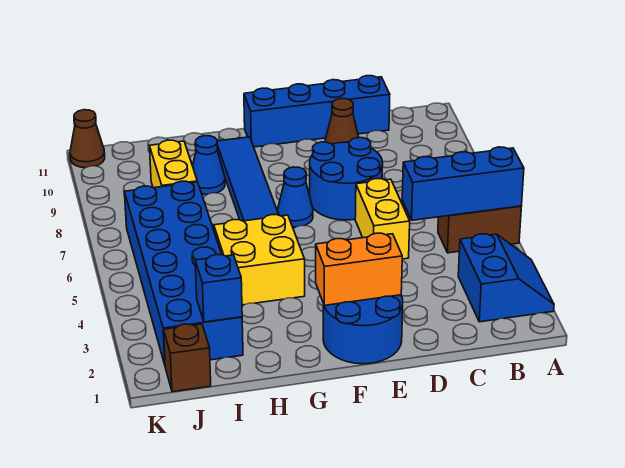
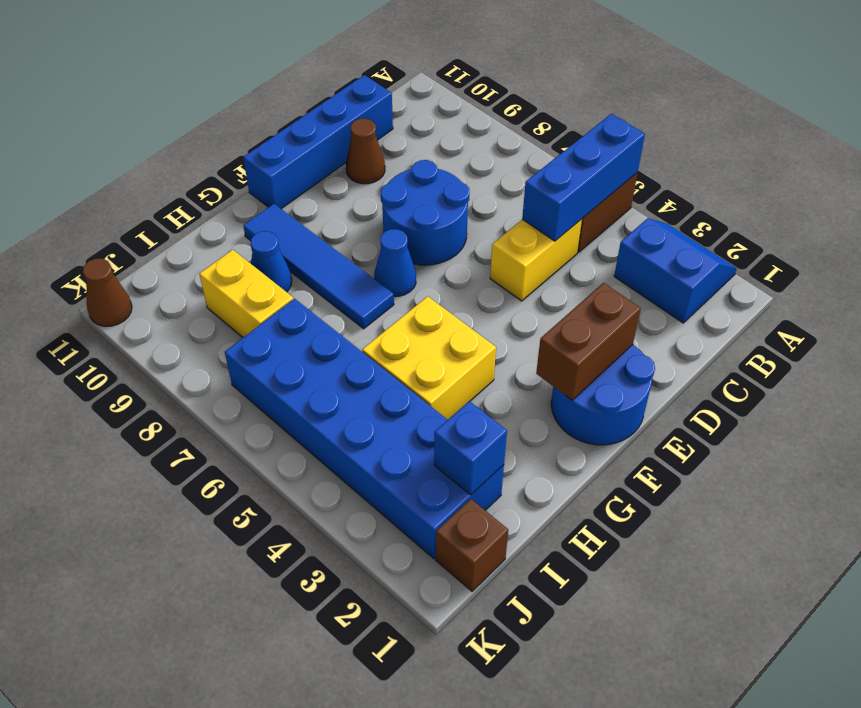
yellow brick D5:D6 level 1 -> yellow brick C5:D5 level 1
orange brick E2:F2 level 2 -> brown brick E2:F2 level 2

